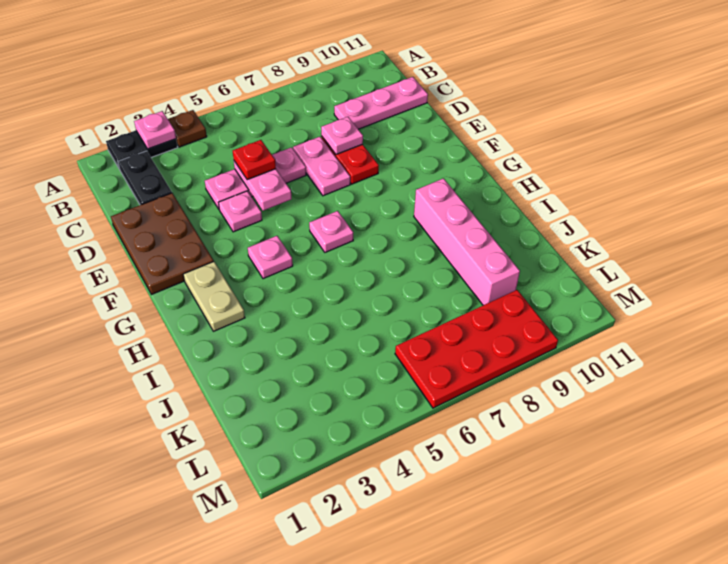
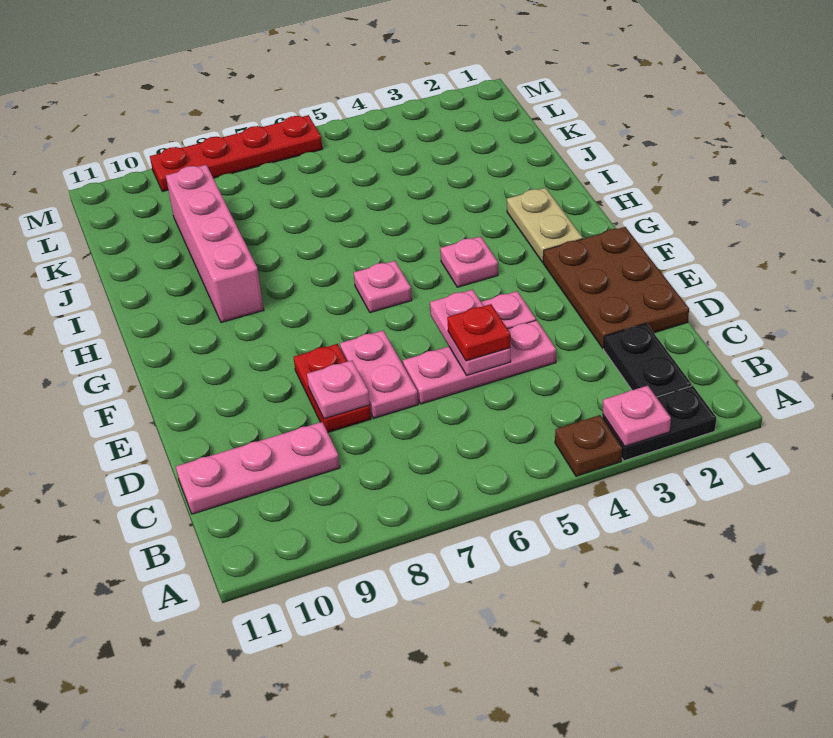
red plate L6:M9 level 1 -> red plate M6:M9 level 1

